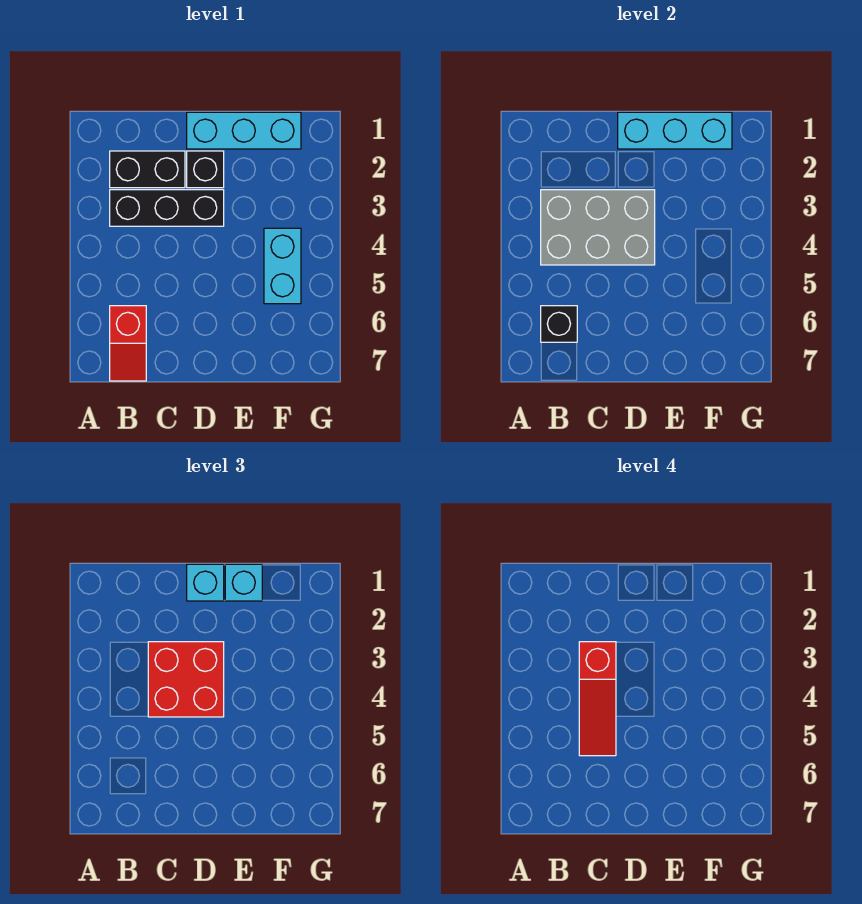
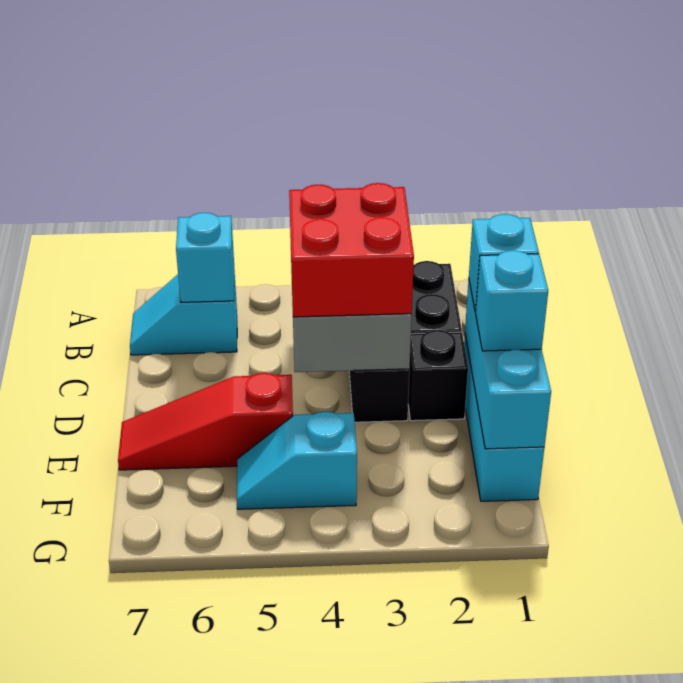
red slope B6:B7 level 1 top 6 -> cyan slope B6:B7 level 1 top 6
black brick B6 level 2 -> cyan brick B6 level 2
red slope C3:C5 level 4 top 3 -> red slope E5:E7 level 1 top 5
cyan brick F4:F5 level 1 -> cyan slope F4:F5 level 1 top 4

